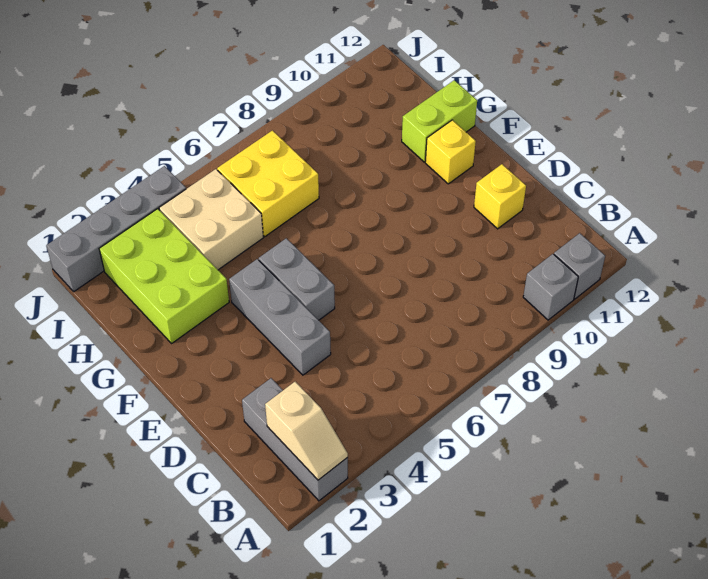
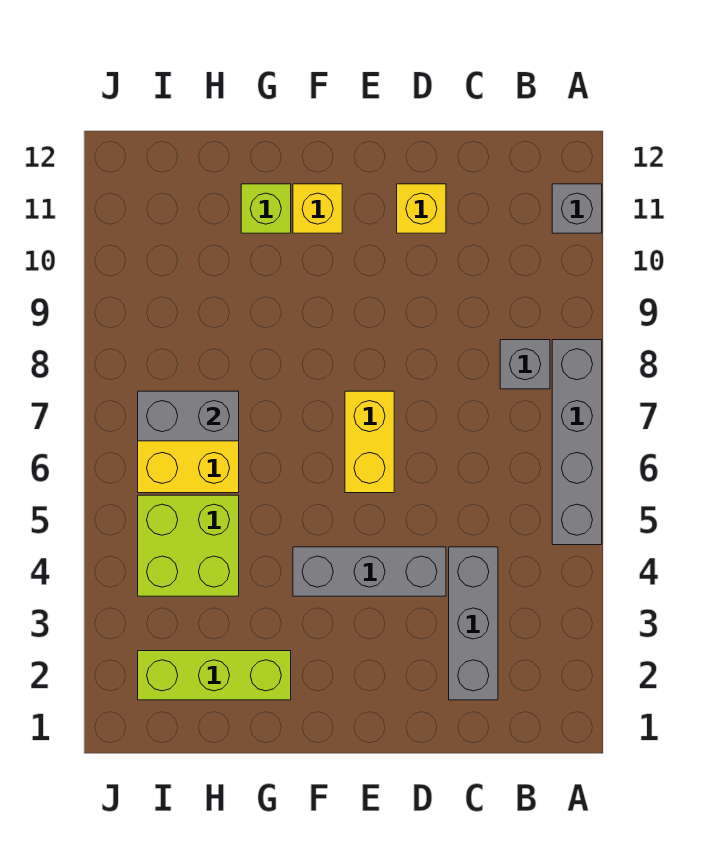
grey brick A2:C2 level 1 -> grey brick C2:C4 level 1
tan slope A2:B2 level 2 top B -> none
grey brick A10 level 1 -> grey brick B8 level 1
grey brick E5:F5 level 1 -> grey brick H7:I7 level 2
none -> yellow brick E6:E7 level 1
lime brick G2:I3 level 1 -> lime brick G2:I2 level 1
lime brick G11:G12 level 1 -> lime brick G11 level 1
tan brick H4:I5 level 1 -> lime brick H4:I5 level 1
grey brick J1:J4 level 1 -> grey brick A5:A8 level 1

